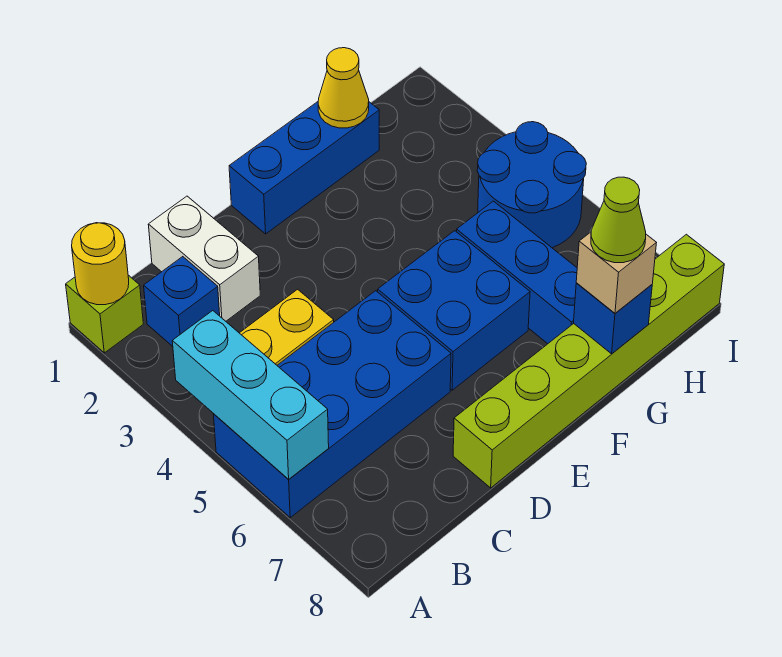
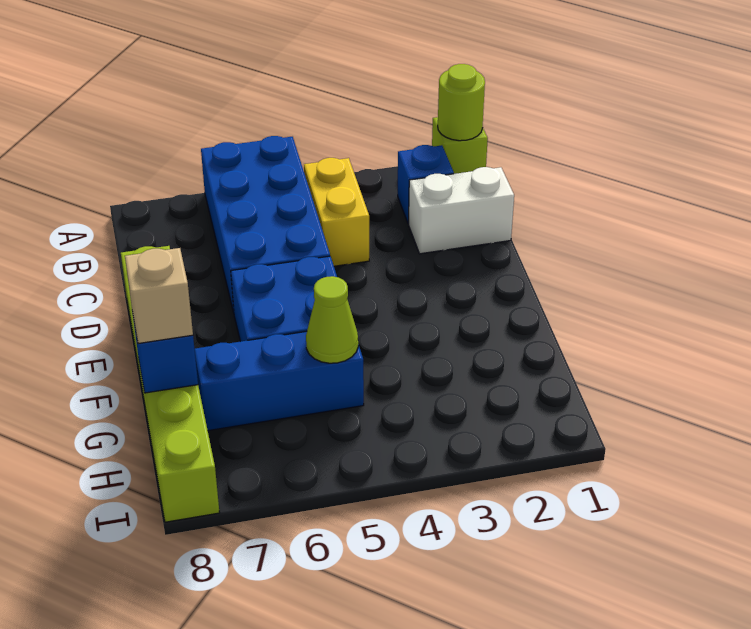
yellow round brick A1 level 2 -> lime round brick A1 level 2
cyan brick A4:A6 level 2 -> none
blue brick E1:G1 level 1 -> none
yellow cone G1 level 2 -> none
lime cone G8 level 4 -> lime cone G5 level 2
blue round brick H4:I5 level 1 -> none

